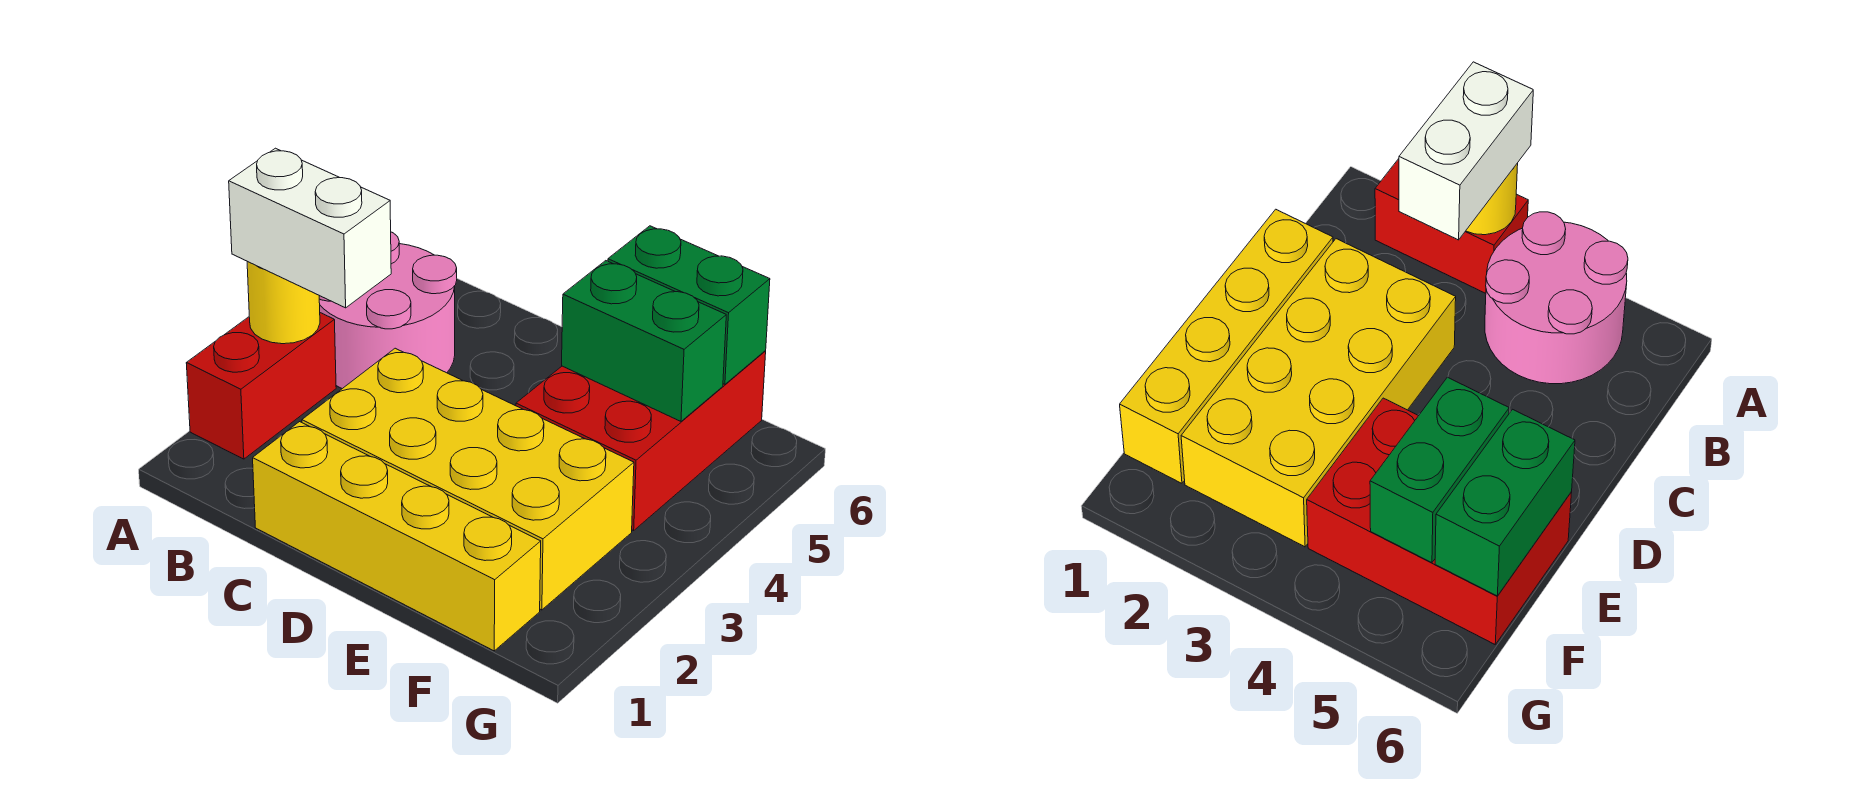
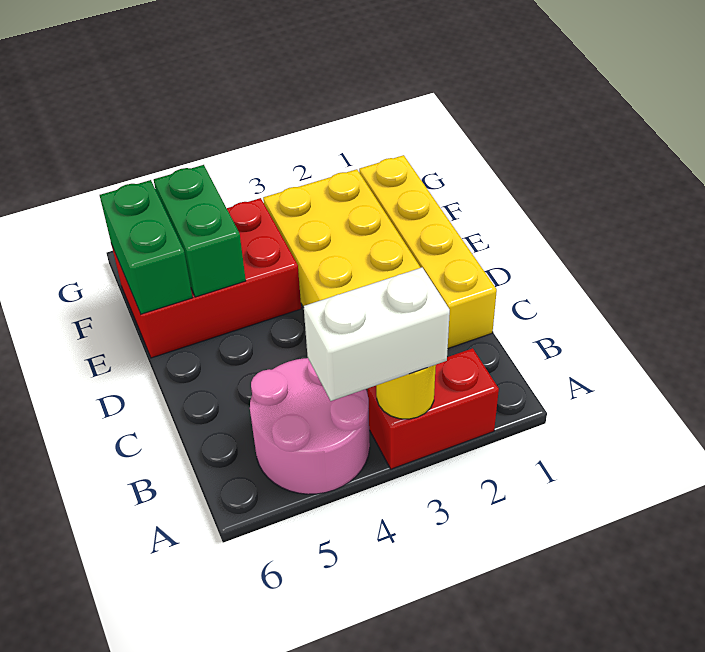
white brick A3:B3 level 3 -> white brick A3:A4 level 3

